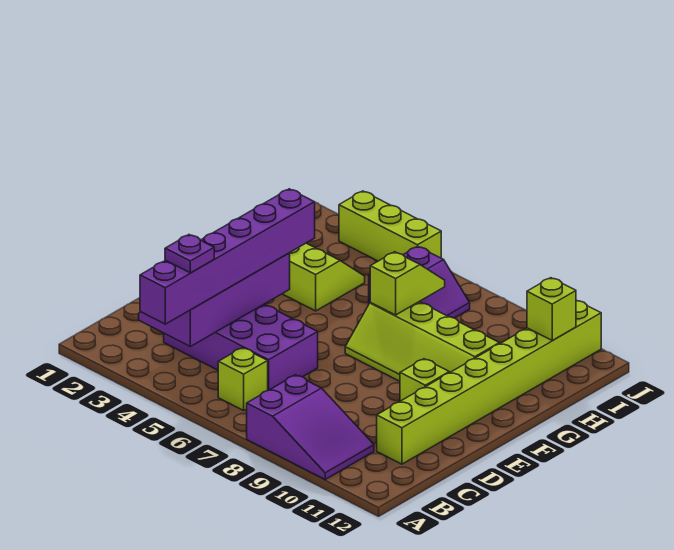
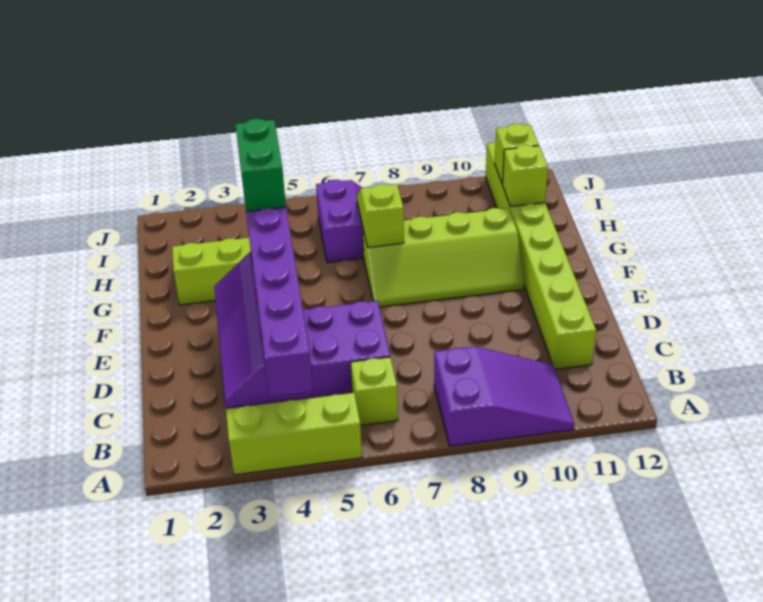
purple plate B4 level 4 -> none
lime brick E10 level 1 -> lime brick H11 level 2
none -> green brick F4:G4 level 4
lime brick J3:J5 level 1 -> lime brick A3:A5 level 1

